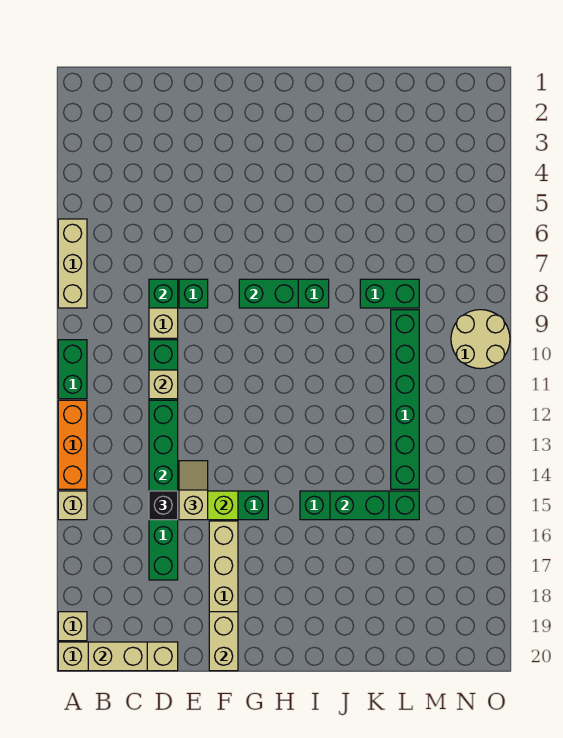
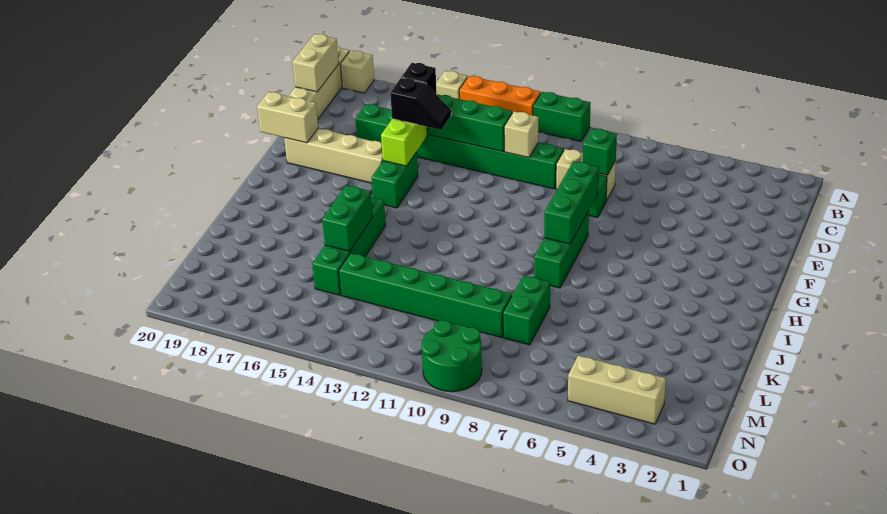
tan brick A6:A8 level 1 -> tan brick N3:N5 level 1
tan slope E14:E15 level 3 top 15 -> black slope E14:E15 level 3 top 15
green brick G8:H8 level 2 -> green brick F8:H8 level 2
tan round brick N9:O10 level 1 -> green round brick N9:O10 level 1

